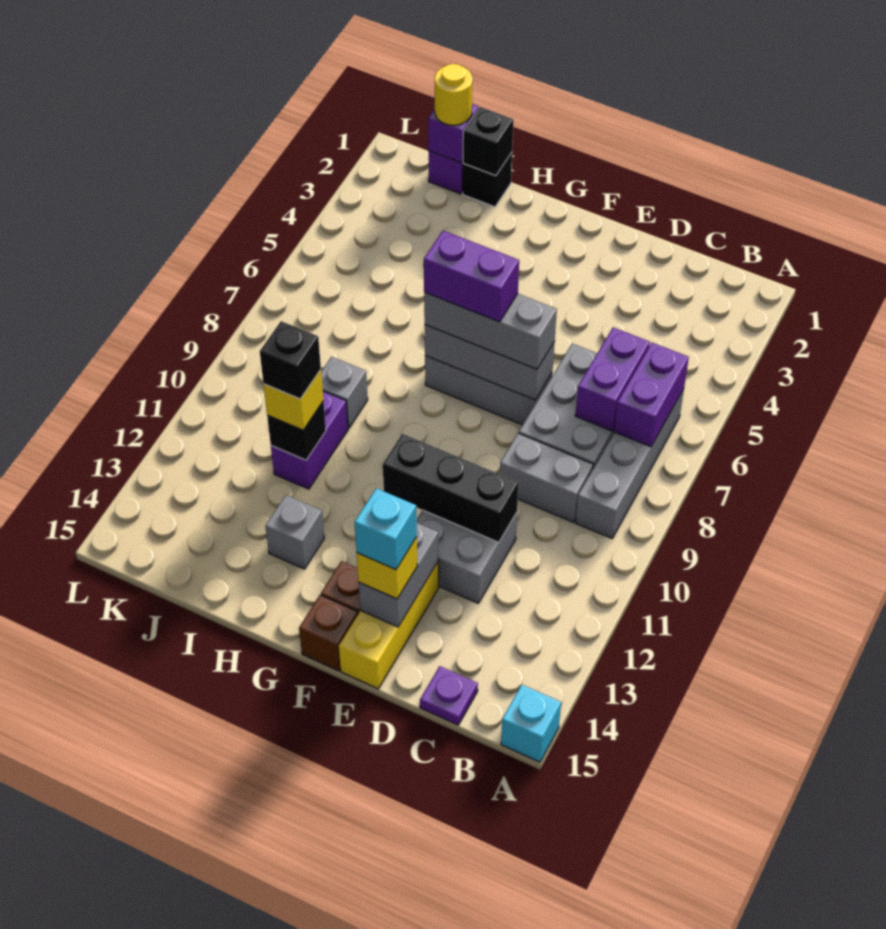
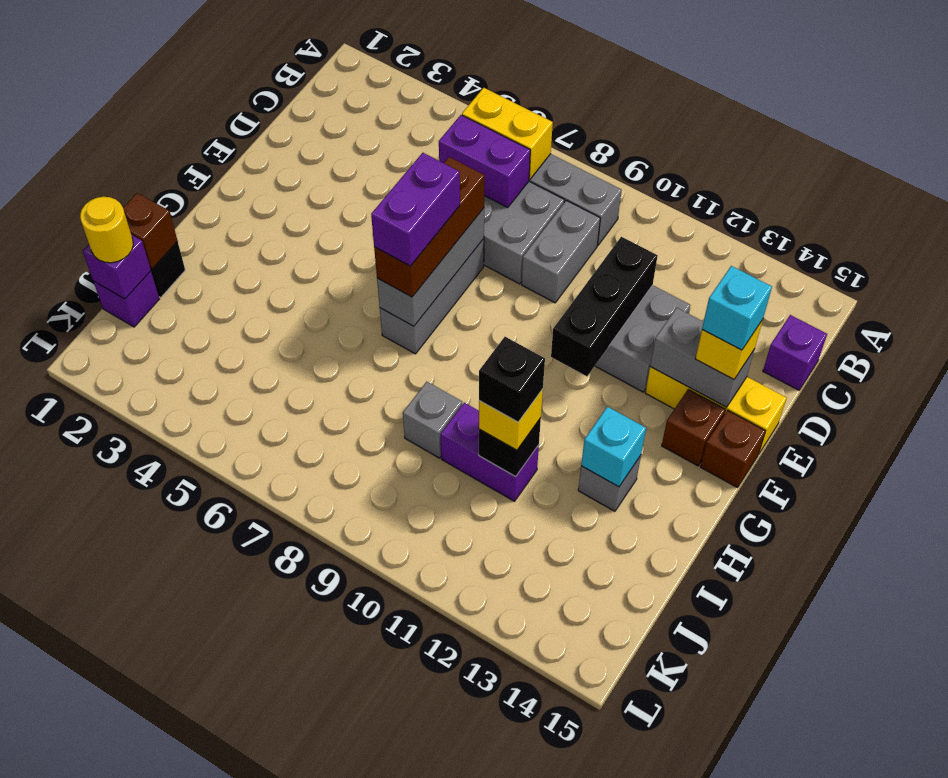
cyan brick A15 level 1 -> cyan brick H13 level 2
purple brick B6:B7 level 2 -> yellow brick B6:B7 level 2
purple plate C15 level 1 -> purple brick C15 level 1
grey brick E7:G7 level 3 -> brown brick E7:G7 level 3
black brick I1 level 2 -> brown brick I1 level 2

